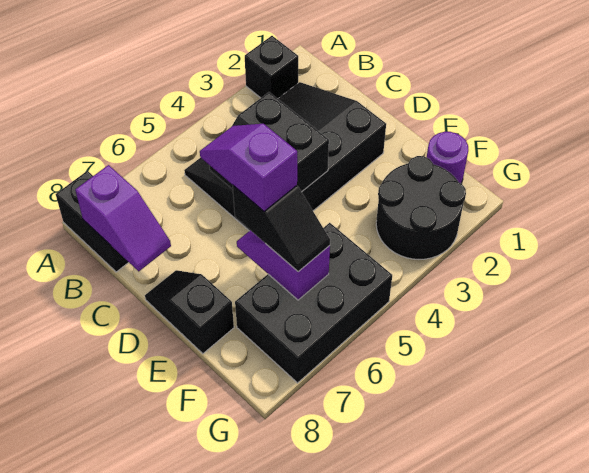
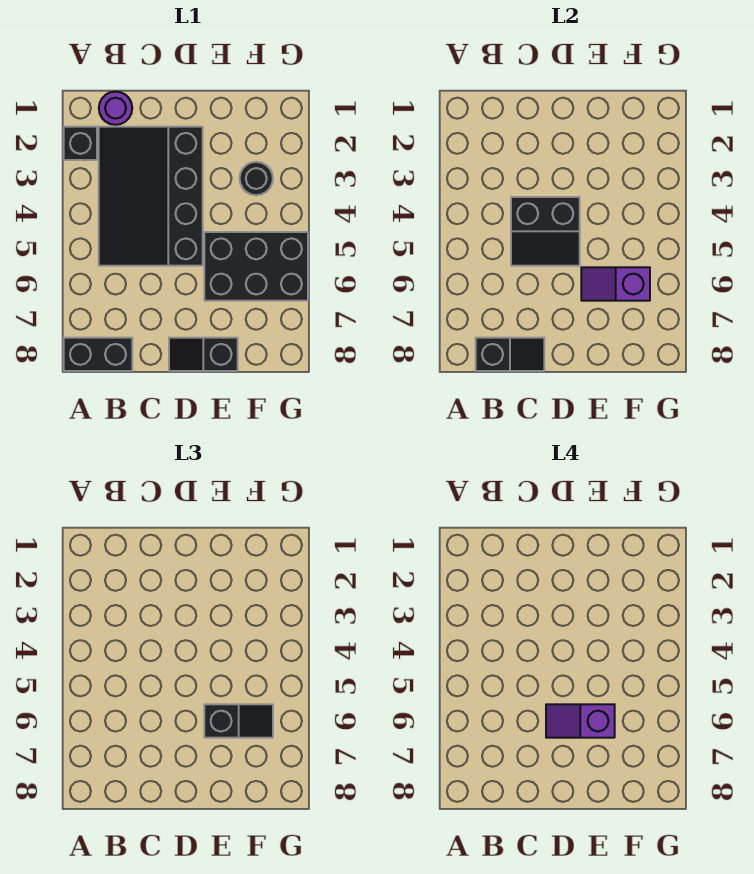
purple slope B8:C8 level 2 top B -> black slope B8:C8 level 2 top B
purple round brick F1 level 1 -> purple round brick B1 level 1
black round brick F2:G3 level 1 -> black round brick F3 level 1
black brick F5:G7 level 1 -> black brick E5:G6 level 1

